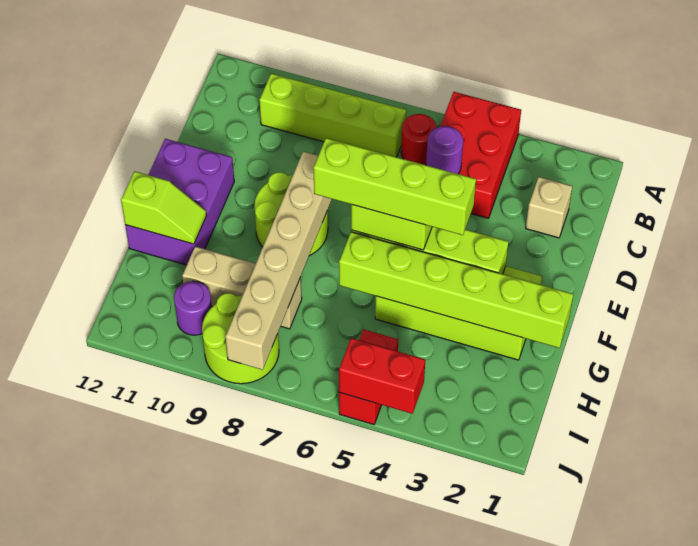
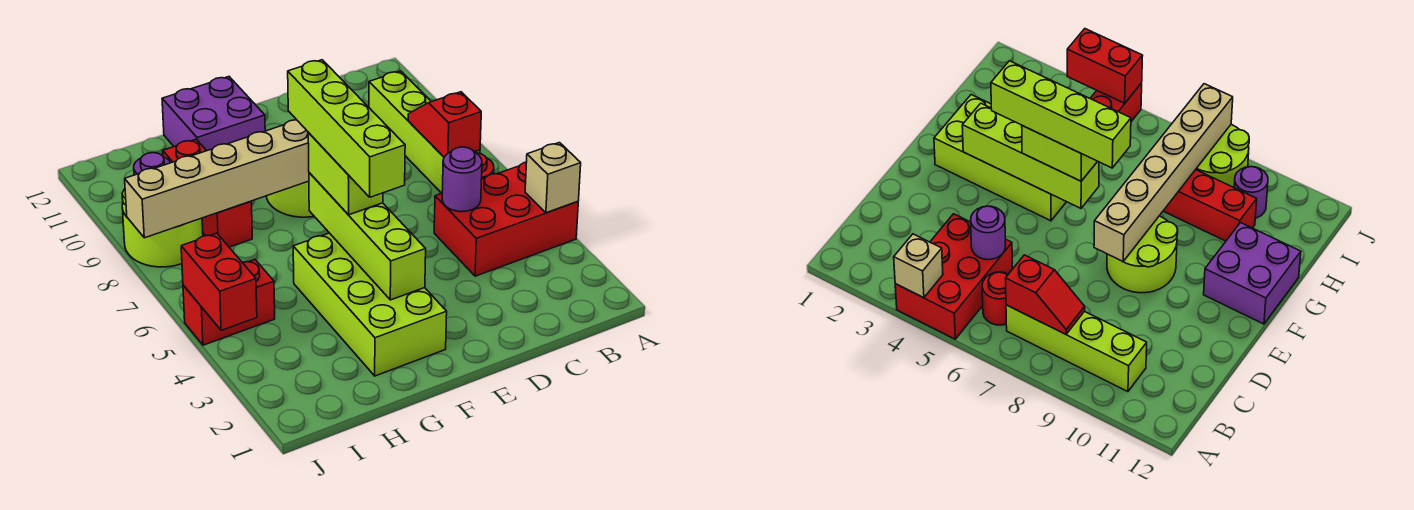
none -> red slope B7:B8 level 2 top 7
tan brick C2 level 1 -> tan brick A4 level 2
purple brick E11:G12 level 1 -> purple brick F11:G12 level 1
lime brick G1:G6 level 2 -> none
lime slope G11:G12 level 2 top 12 -> none
tan brick H8:H10 level 1 -> red brick H8:H10 level 1

